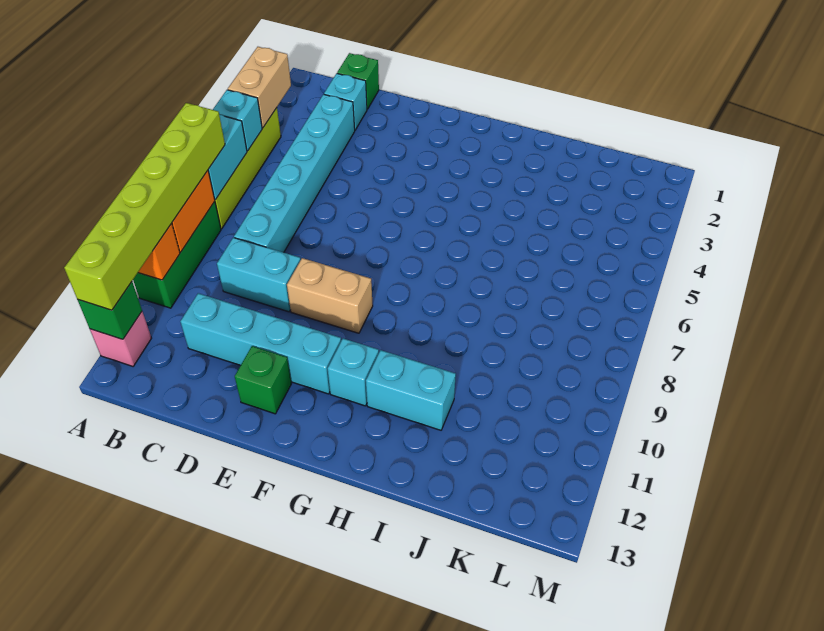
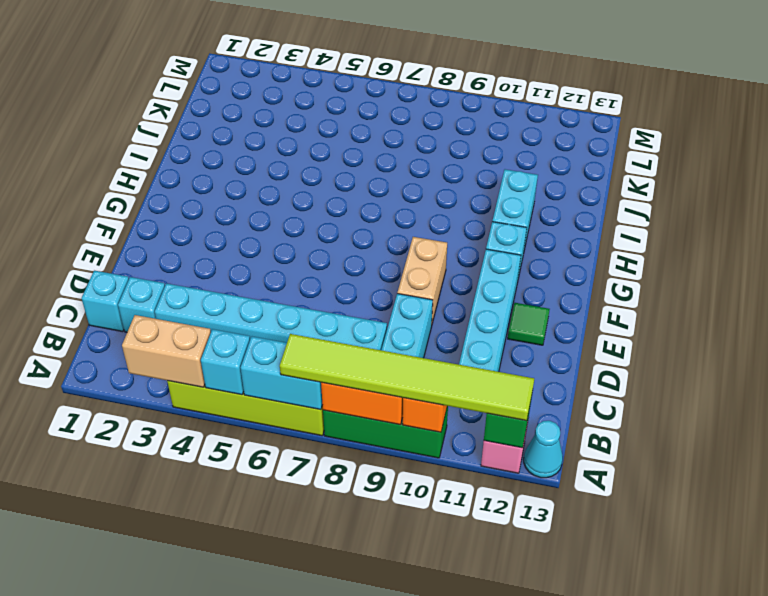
lime brick A7:A12 level 3 -> lime tile A7:A12 level 3
none -> cyan cone A13 level 1
green brick C1 level 1 -> cyan brick C1 level 1
green brick E12 level 1 -> green tile E12 level 1

